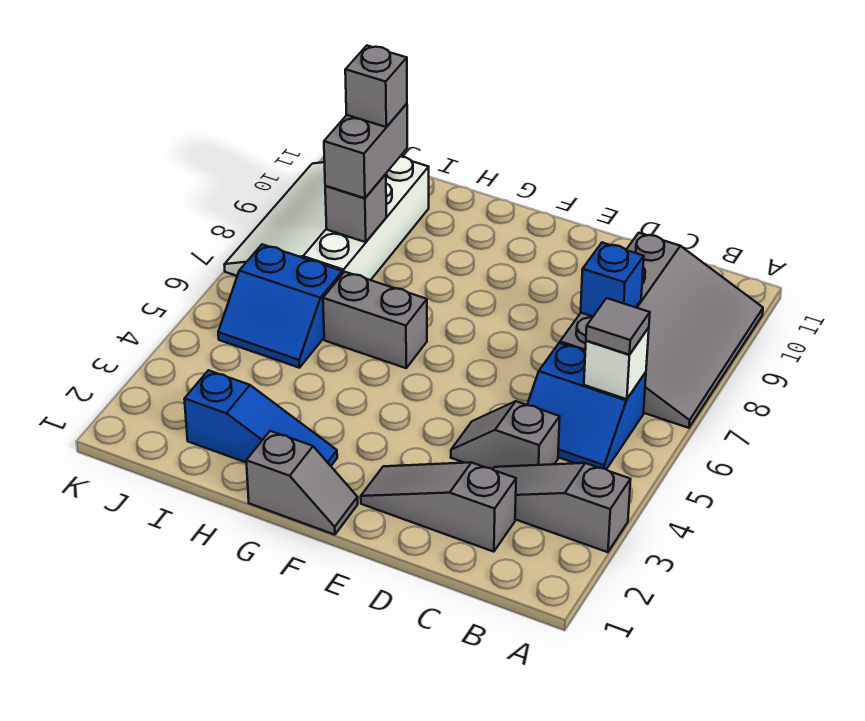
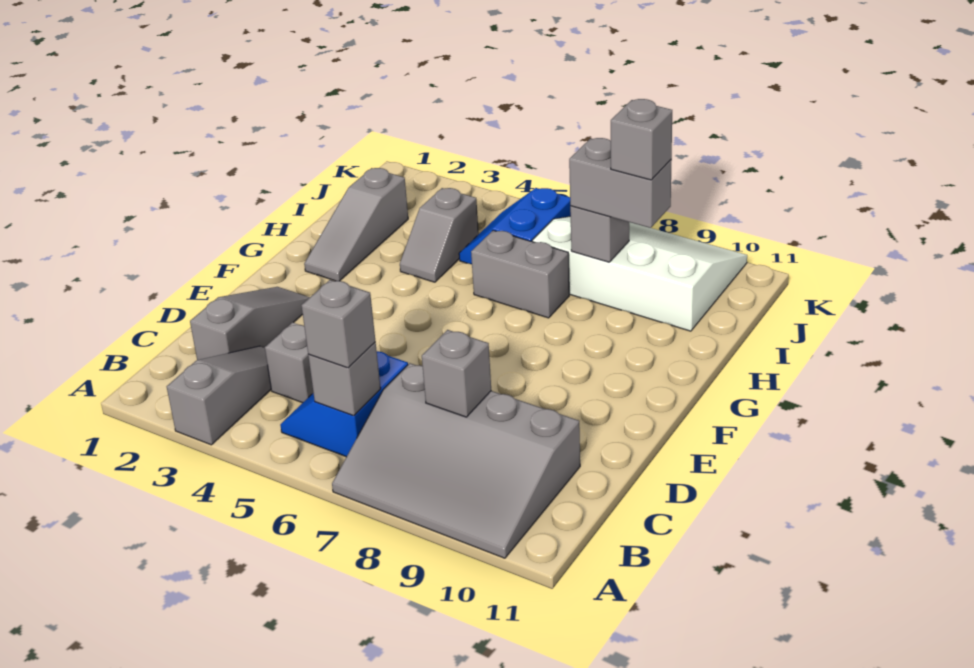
white brick B6 level 2 -> grey brick B6 level 2
grey tile B6 level 3 -> grey brick B6 level 3
blue brick C8 level 2 -> grey brick C8 level 2
grey slope F1:G1 level 1 top G -> grey slope H4:I4 level 1 top I
blue slope G2:I2 level 1 top I -> grey slope G2:I2 level 1 top I
grey brick G6:H6 level 1 -> grey brick H6:H7 level 1

